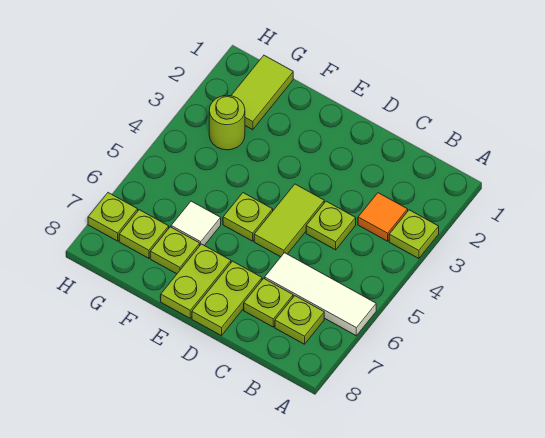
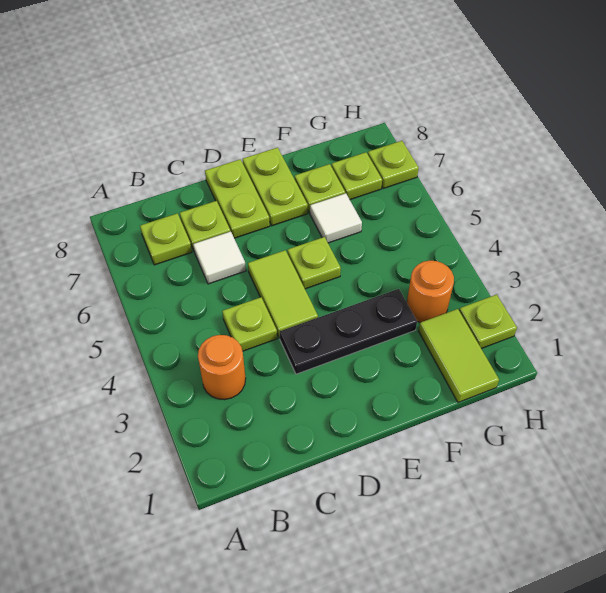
lime plate A3 level 1 -> lime plate H2 level 1
white tile A6:C6 level 1 -> white tile C6 level 1
orange tile B3 level 1 -> orange round brick B3 level 1
none -> black plate D3:F3 level 1
lime round brick G3 level 1 -> orange round brick G3 level 1

